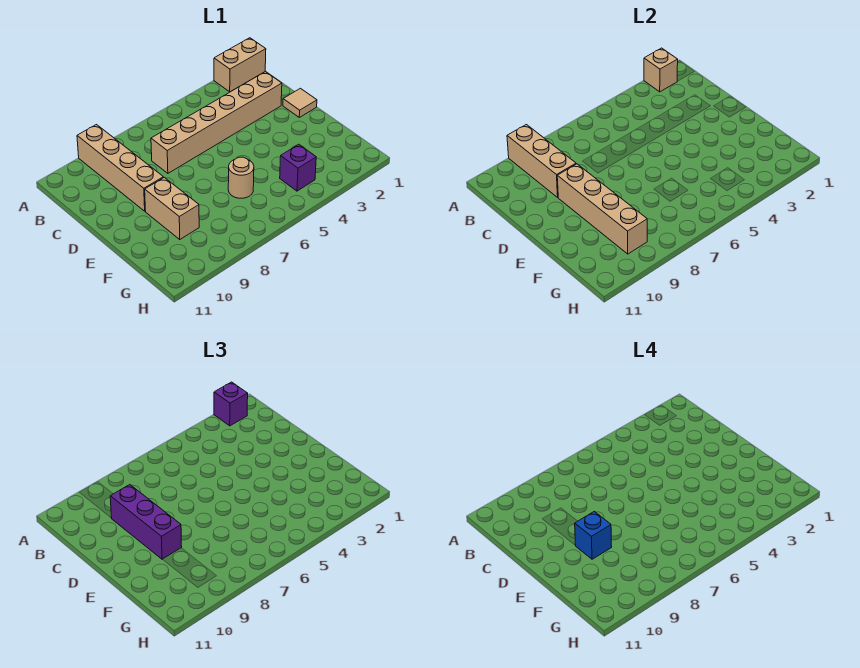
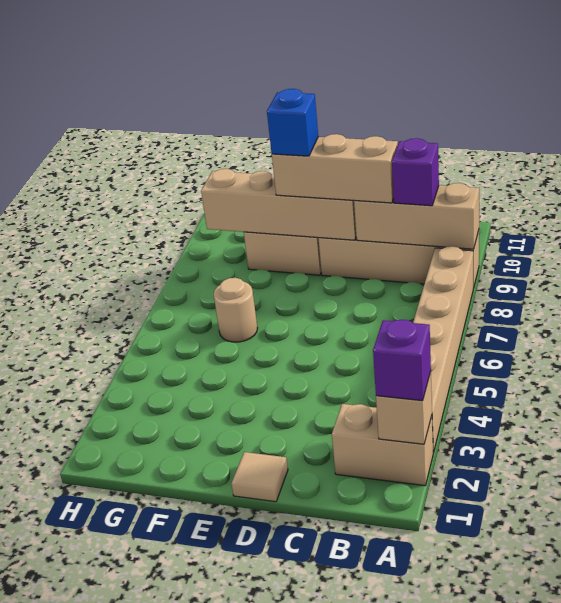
tan brick A1:A2 level 1 -> tan brick A2:B2 level 1
tan brick C2:C7 level 1 -> tan brick A3:A8 level 1
purple brick C9:E9 level 3 -> tan brick C9:E9 level 3
purple brick G4 level 1 -> purple brick B9 level 3

